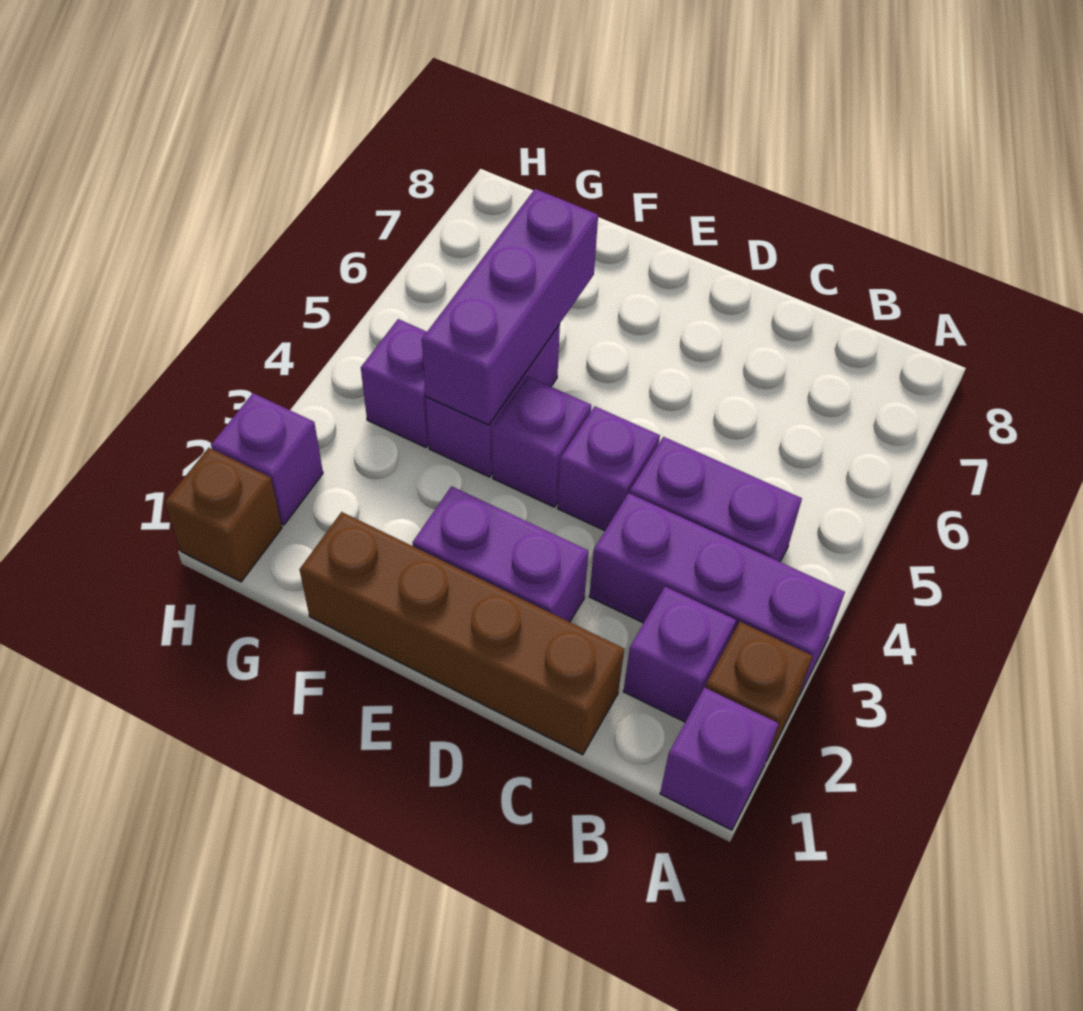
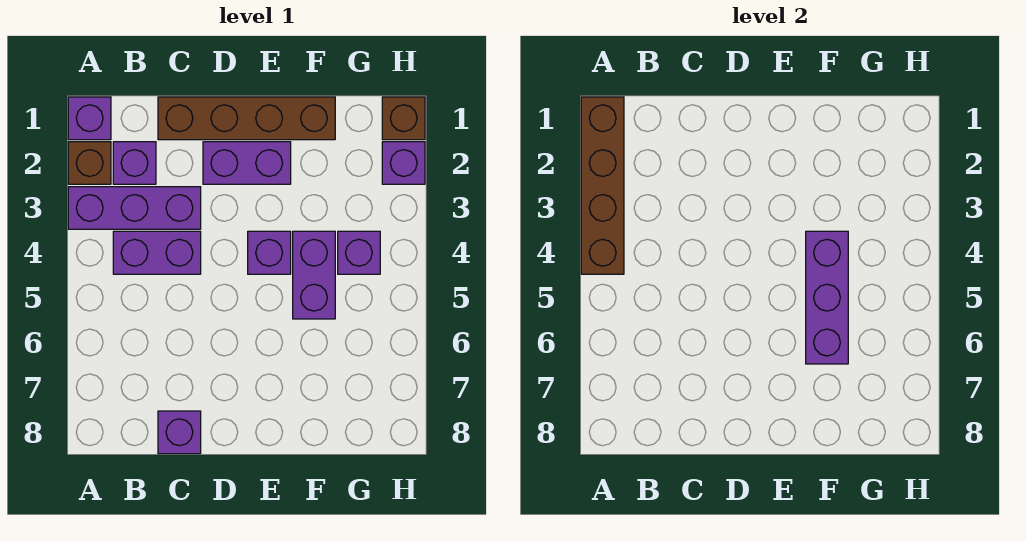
none -> brown brick A1:A4 level 2
purple brick D4 level 1 -> purple brick C8 level 1

